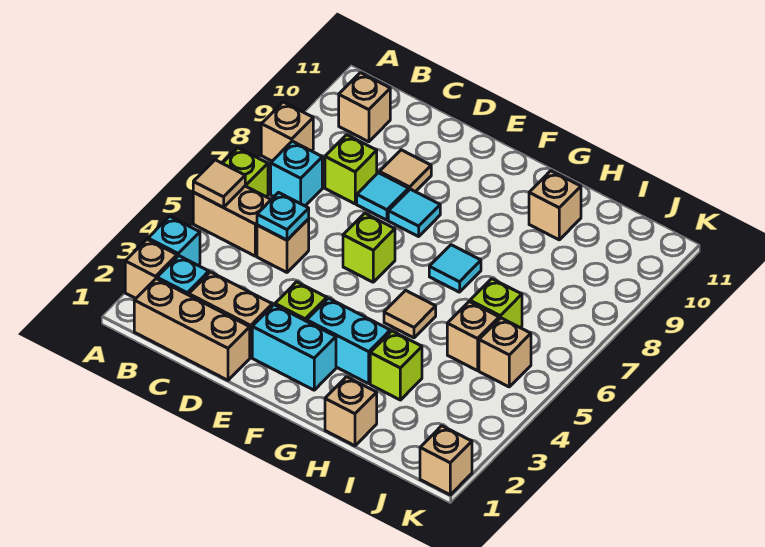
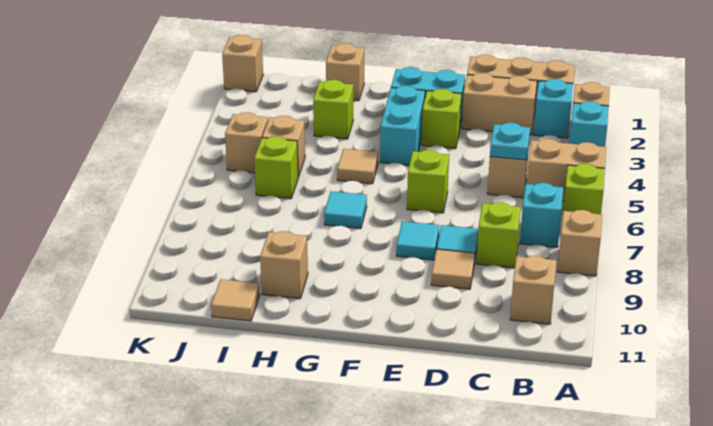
tan tile A5 level 2 -> tan tile I11 level 1
cyan brick F3:G3 level 1 -> cyan brick F3:F4 level 1

